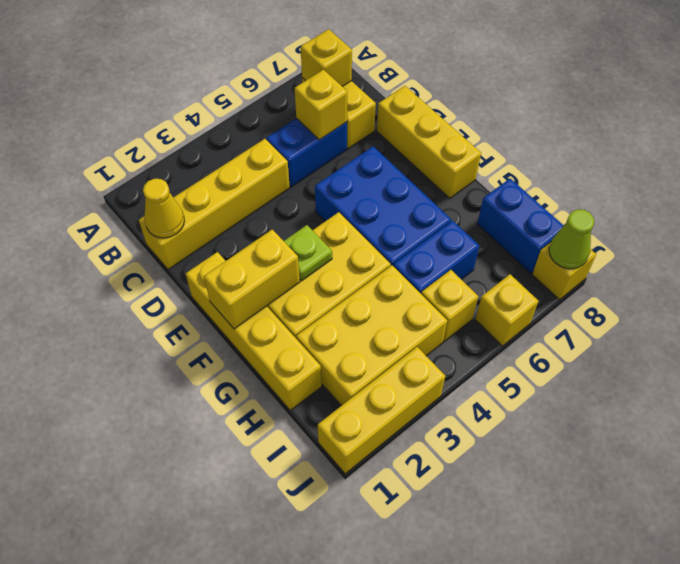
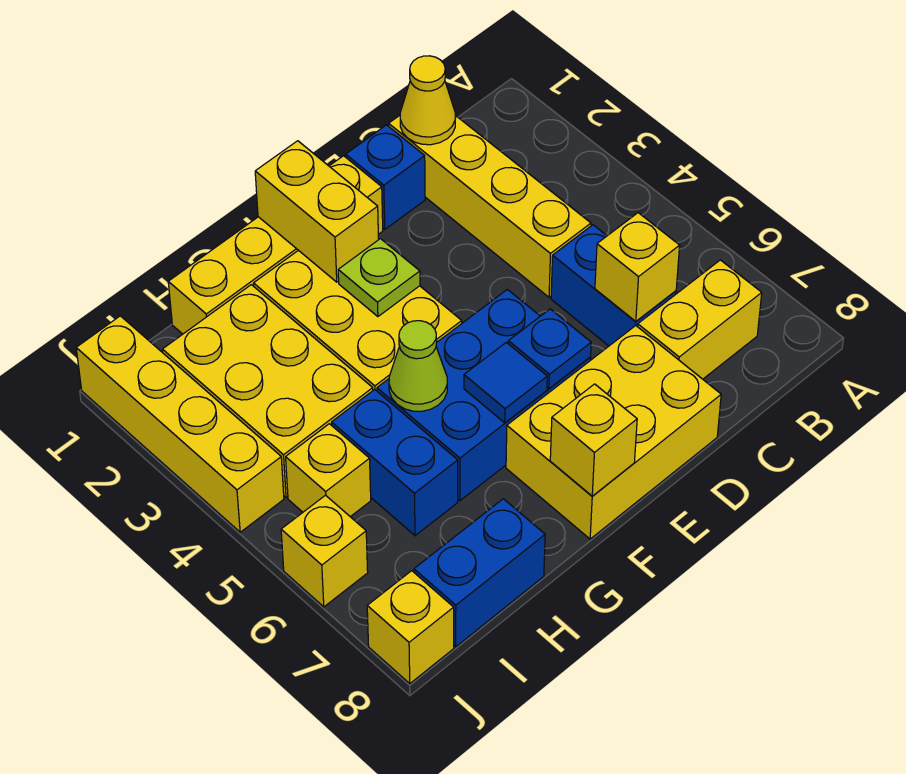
yellow brick B7 level 2 -> yellow brick F8 level 2
none -> blue brick D1 level 1
yellow brick D8:F8 level 1 -> yellow brick D7:F8 level 1
none -> blue plate E6 level 2
none -> blue tile F6 level 2
yellow brick J1:J3 level 1 -> yellow brick J1:J4 level 1
lime cone J8 level 2 -> lime cone G5 level 2

